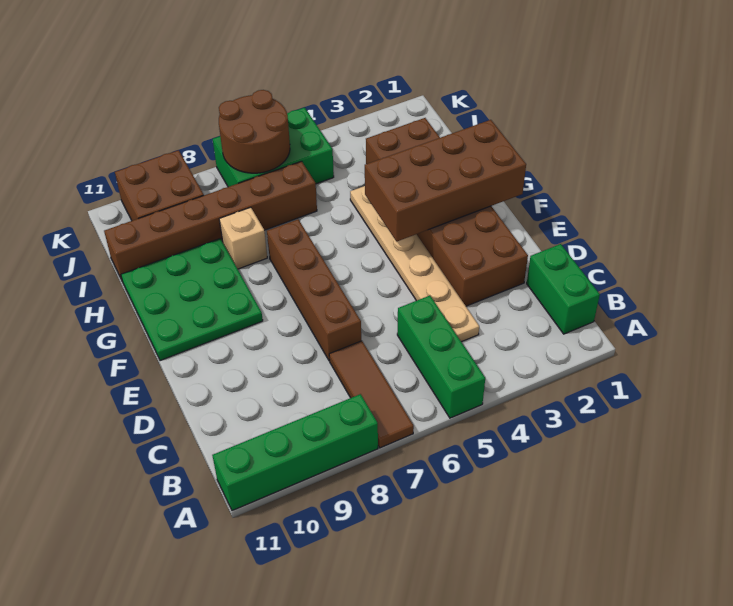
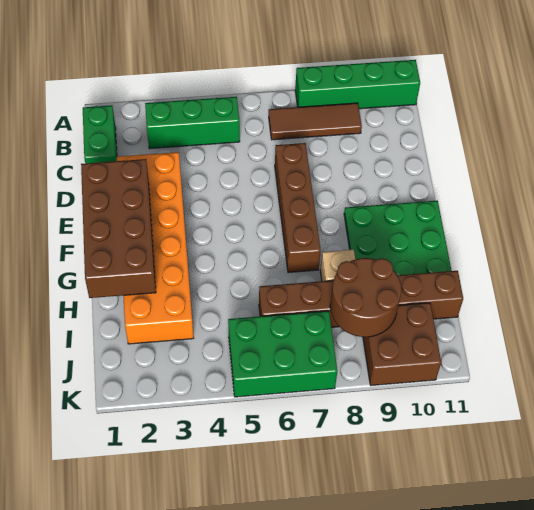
green brick A5:C5 level 1 -> green brick B3:B5 level 1
brown tile A7:C7 level 1 -> brown tile B7:B9 level 1
tan plate C4:H4 level 1 -> none
brown brick D2:I3 level 1 -> orange brick D2:I3 level 1
brown brick F1:G4 level 2 -> brown brick E1:H2 level 2
brown round brick J6:K7 level 2 -> brown round brick I8:J9 level 2

